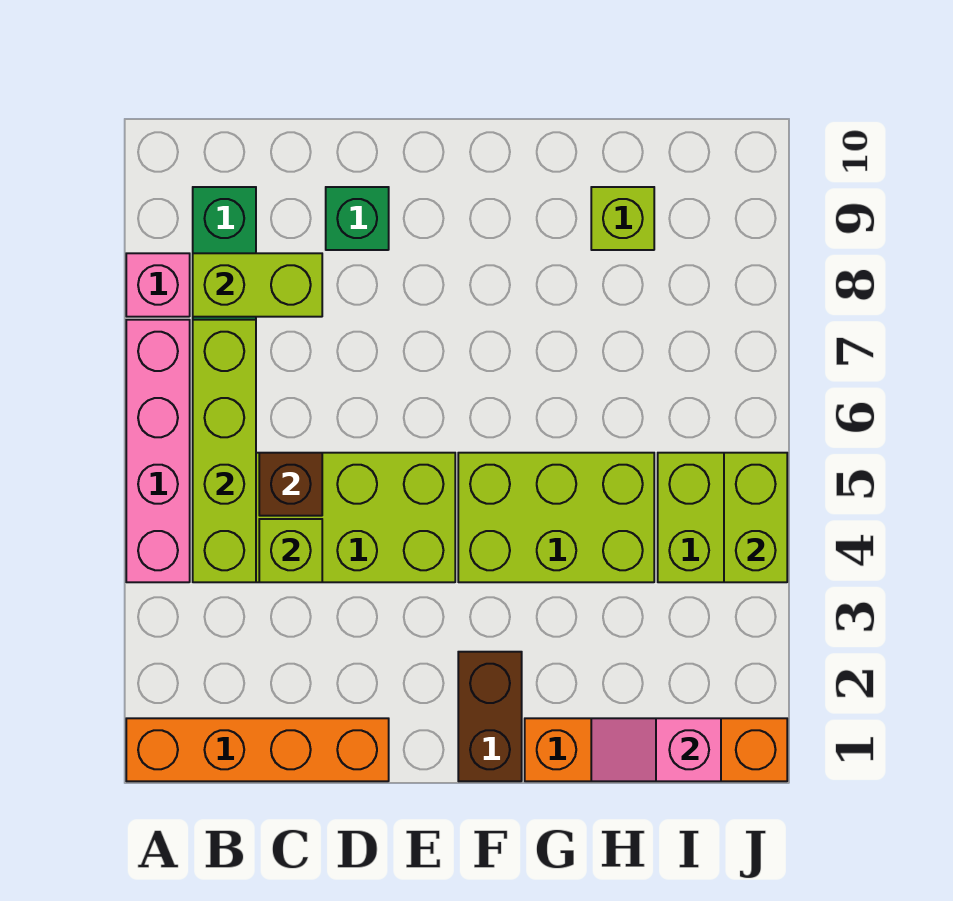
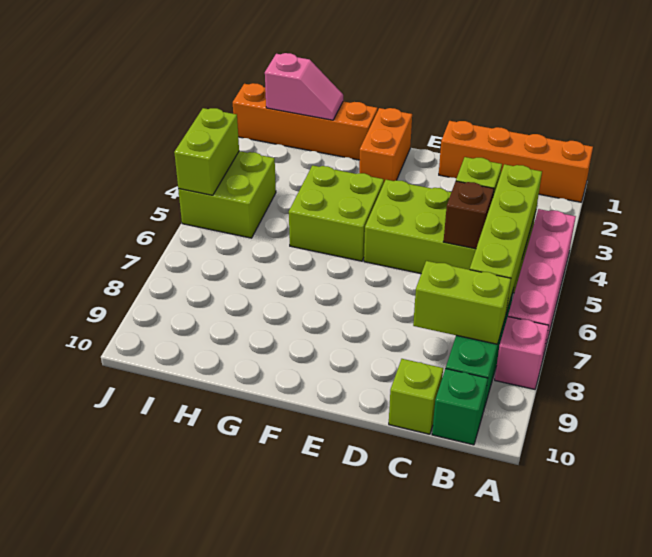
green brick D9 level 1 -> green brick B10 level 1
brown brick F1:F2 level 1 -> orange brick F1:F2 level 1
lime brick F4:H5 level 1 -> lime brick F4:G5 level 1
lime brick H9 level 1 -> lime brick C10 level 1

